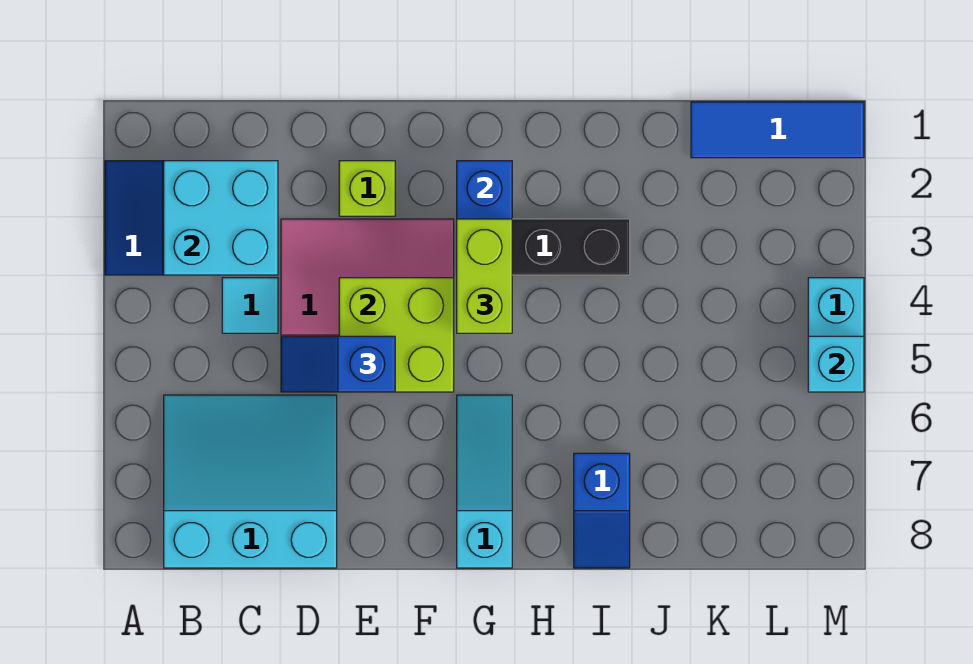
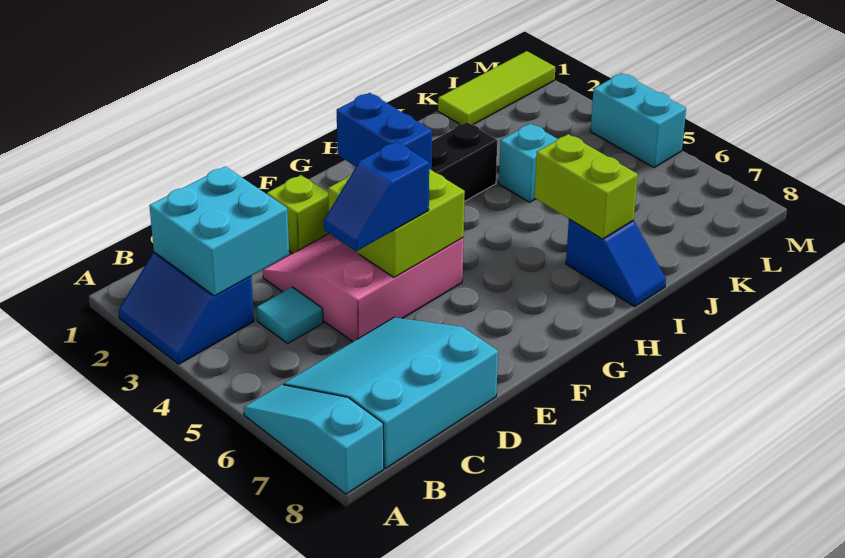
lime brick G3:G4 level 3 -> lime brick I6:I7 level 2
cyan slope G6:G8 level 1 top 8 -> cyan slope A6:A8 level 1 top 8
blue tile K1:M1 level 1 -> lime tile K1:M1 level 1
cyan brick M5 level 2 -> cyan brick J4 level 1

